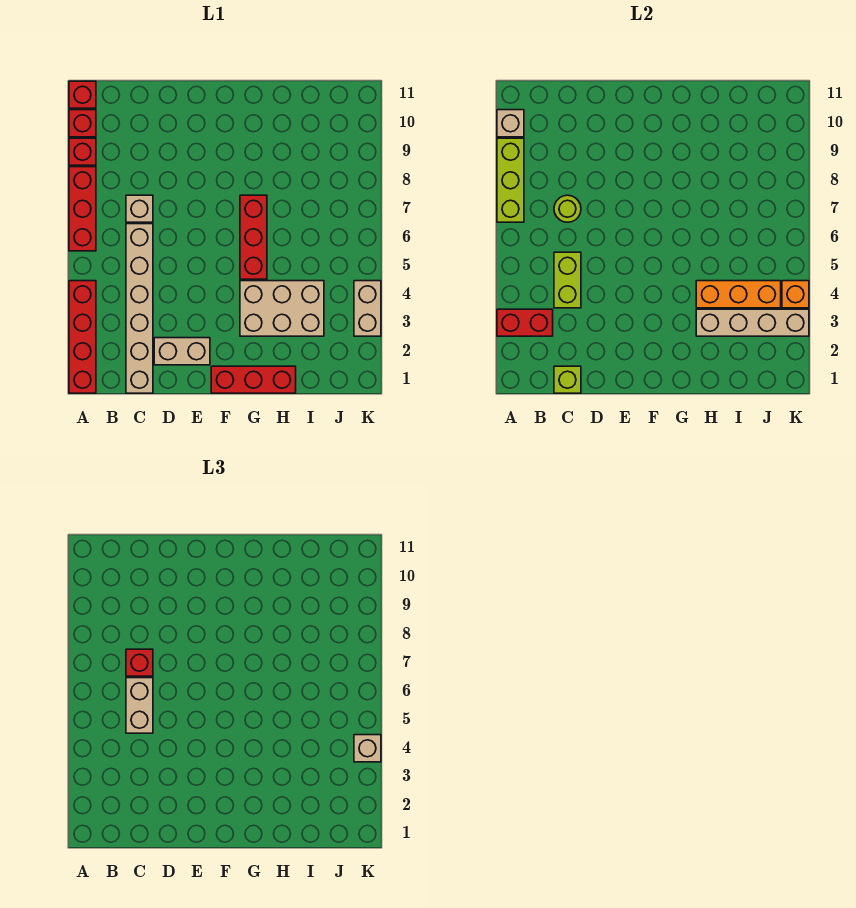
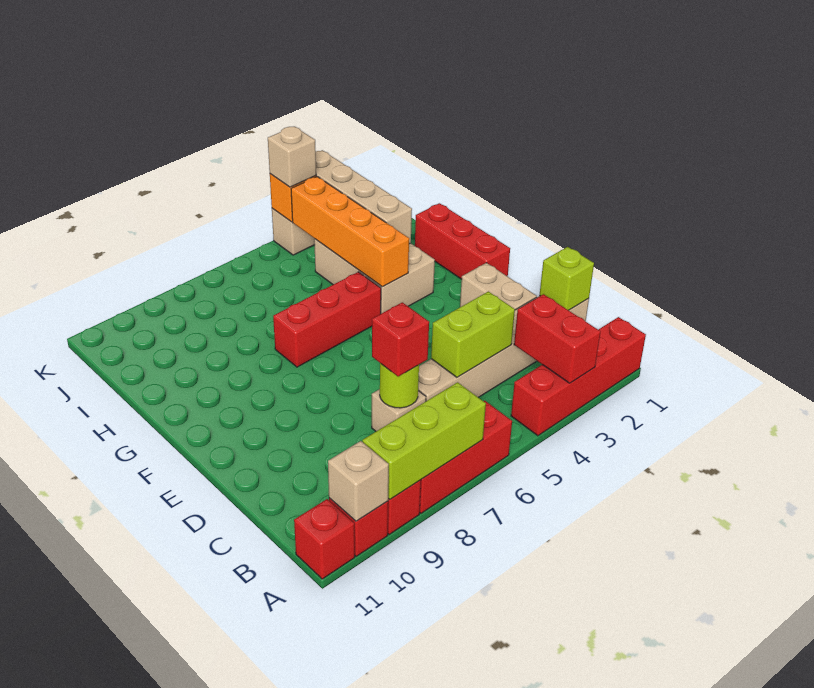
tan brick C5:C6 level 3 -> none
orange brick H4:J4 level 2 -> orange brick G4:J4 level 2

